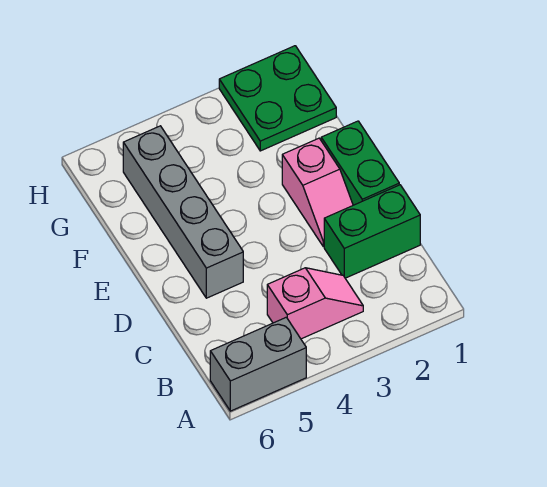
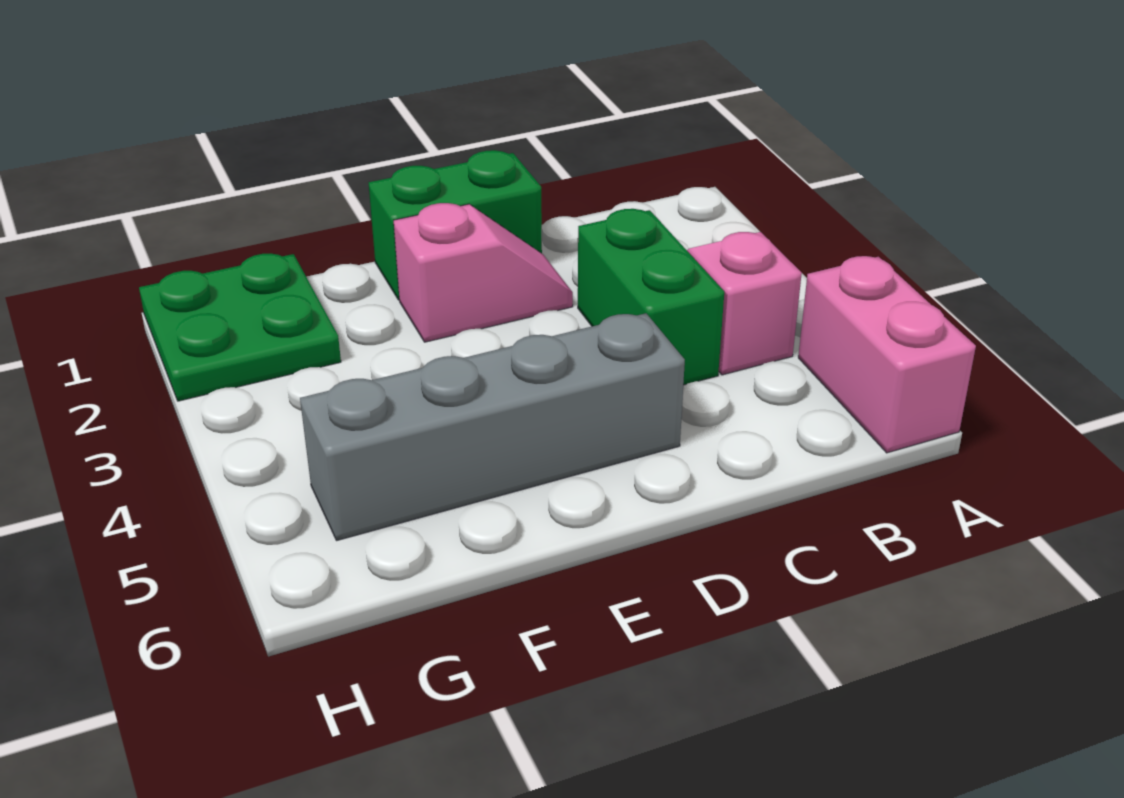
grey brick A5:A6 level 1 -> pink brick A5:A6 level 1
green brick C1:C2 level 1 -> green brick C3:C4 level 1

